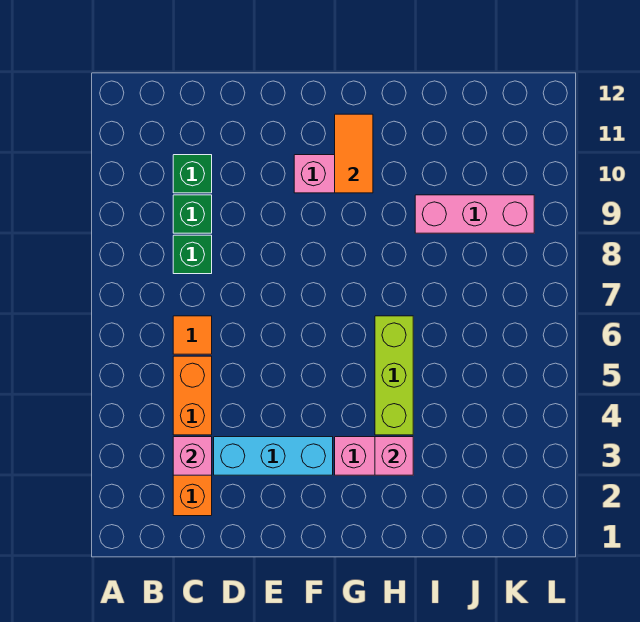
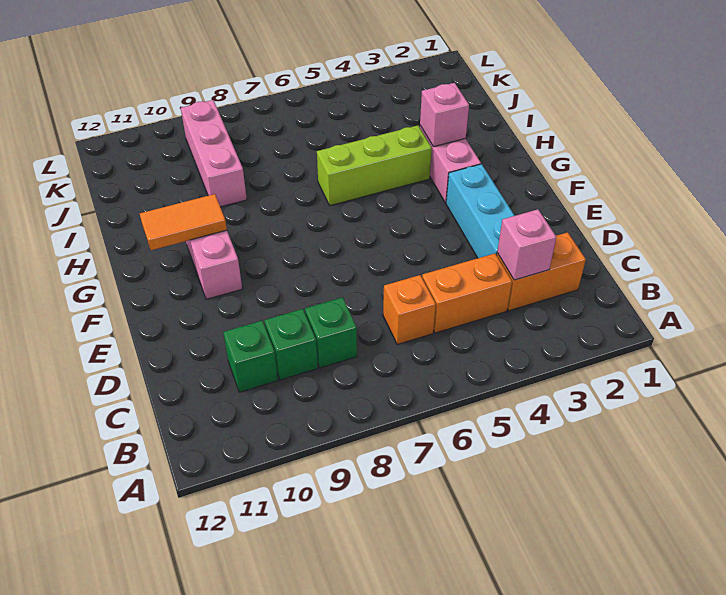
orange tile C6 level 1 -> orange brick C6 level 1

